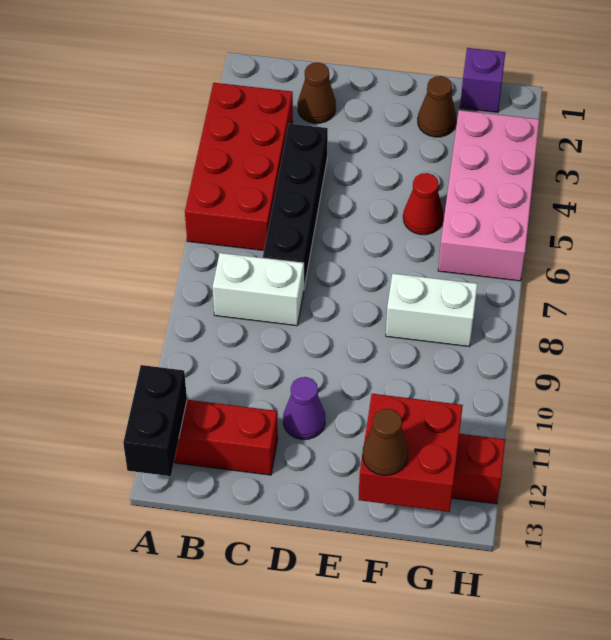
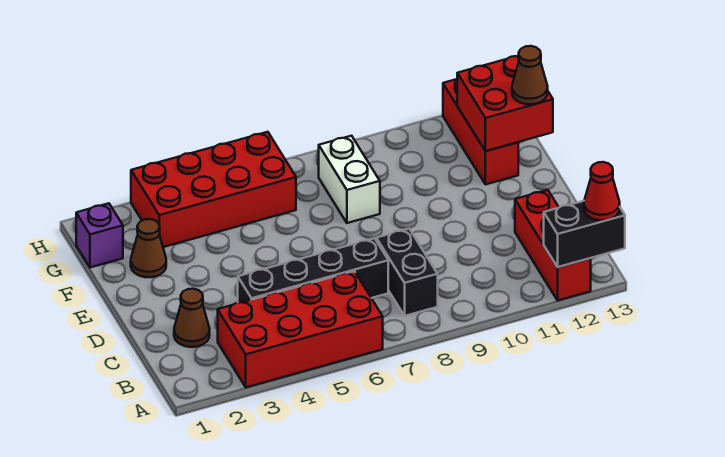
white brick B8:C8 level 1 -> black brick B8:C8 level 1
purple cone D11 level 1 -> none
red cone F5 level 1 -> red cone A13 level 3
pink brick G3:H6 level 1 -> red brick G3:H6 level 1

